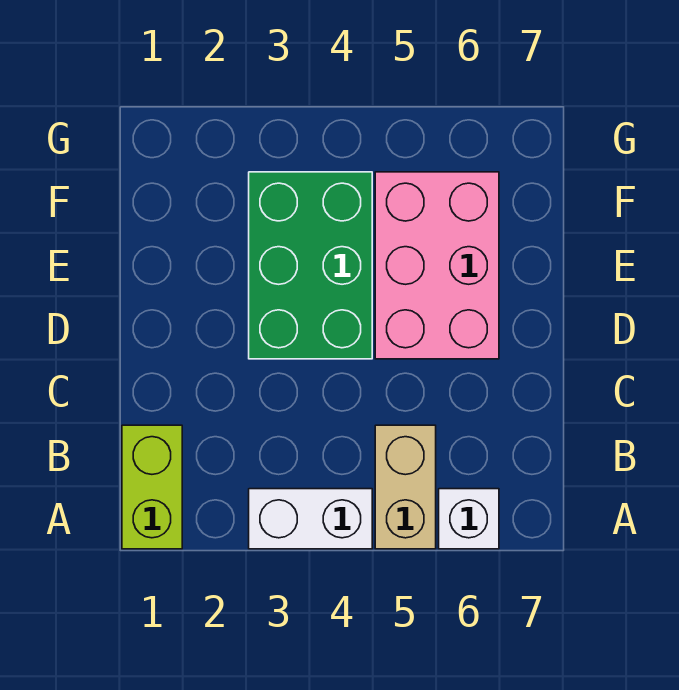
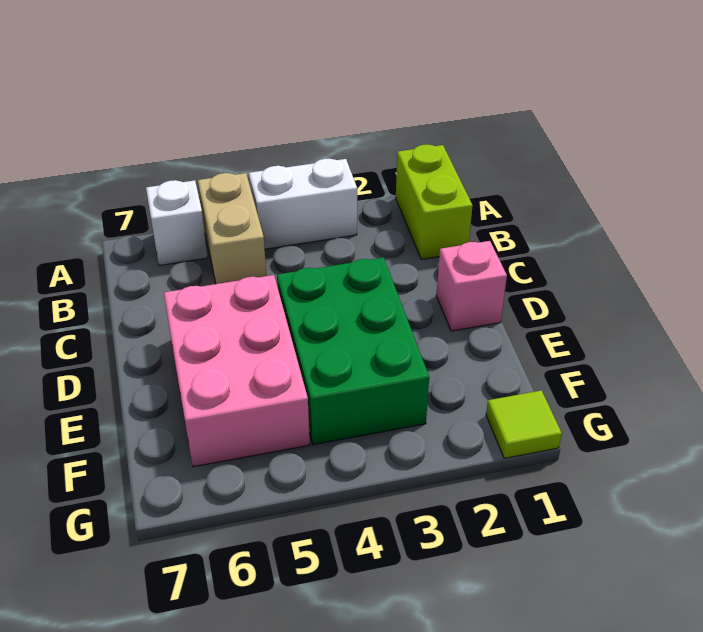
none -> pink brick D1 level 1
none -> lime tile G1 level 1

